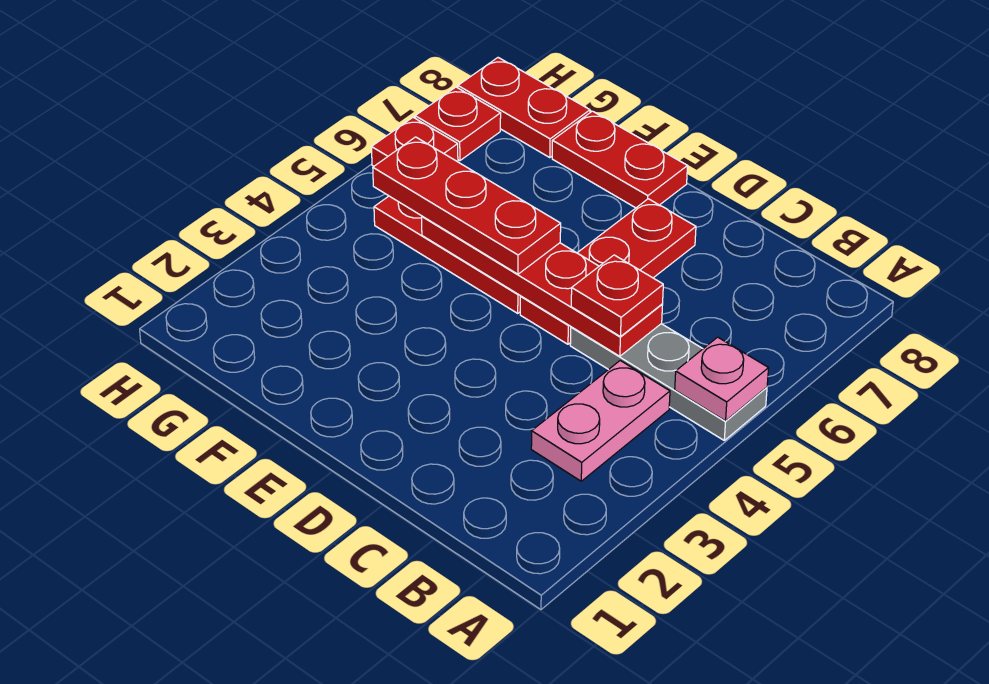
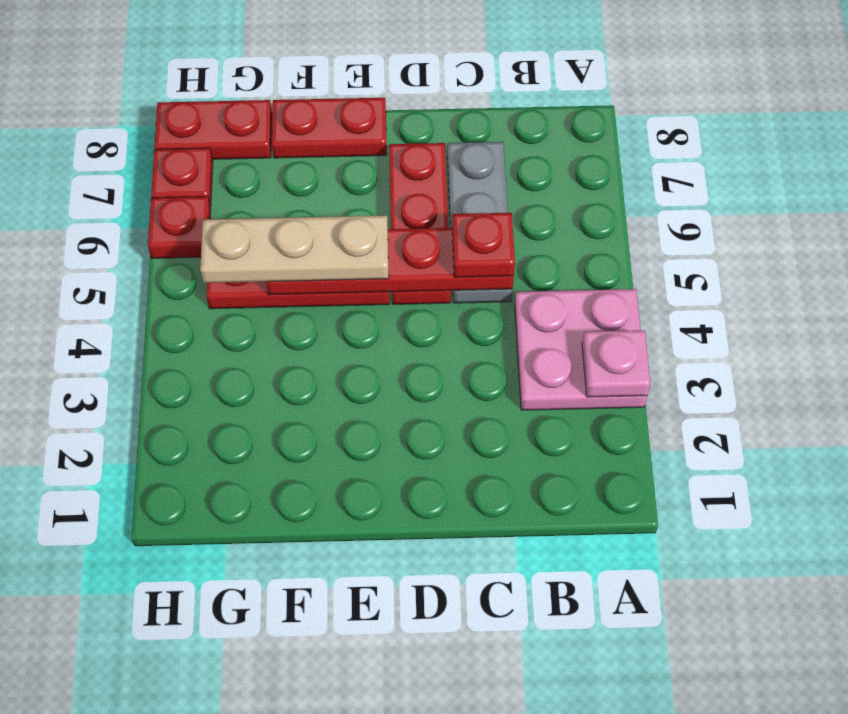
grey plate A5:C5 level 1 -> grey plate C5:C7 level 1
pink plate A5 level 2 -> pink plate A3 level 2
pink plate B3:B4 level 1 -> pink plate A3:B4 level 1
red plate E5:G5 level 3 -> tan plate E5:G5 level 3

